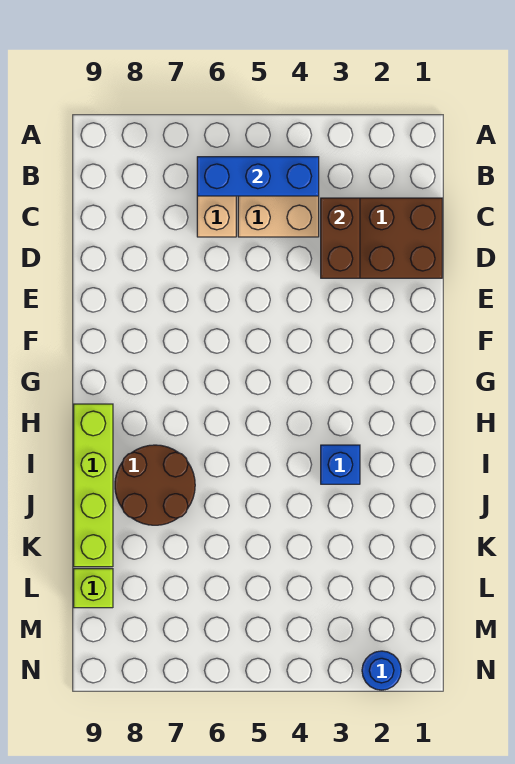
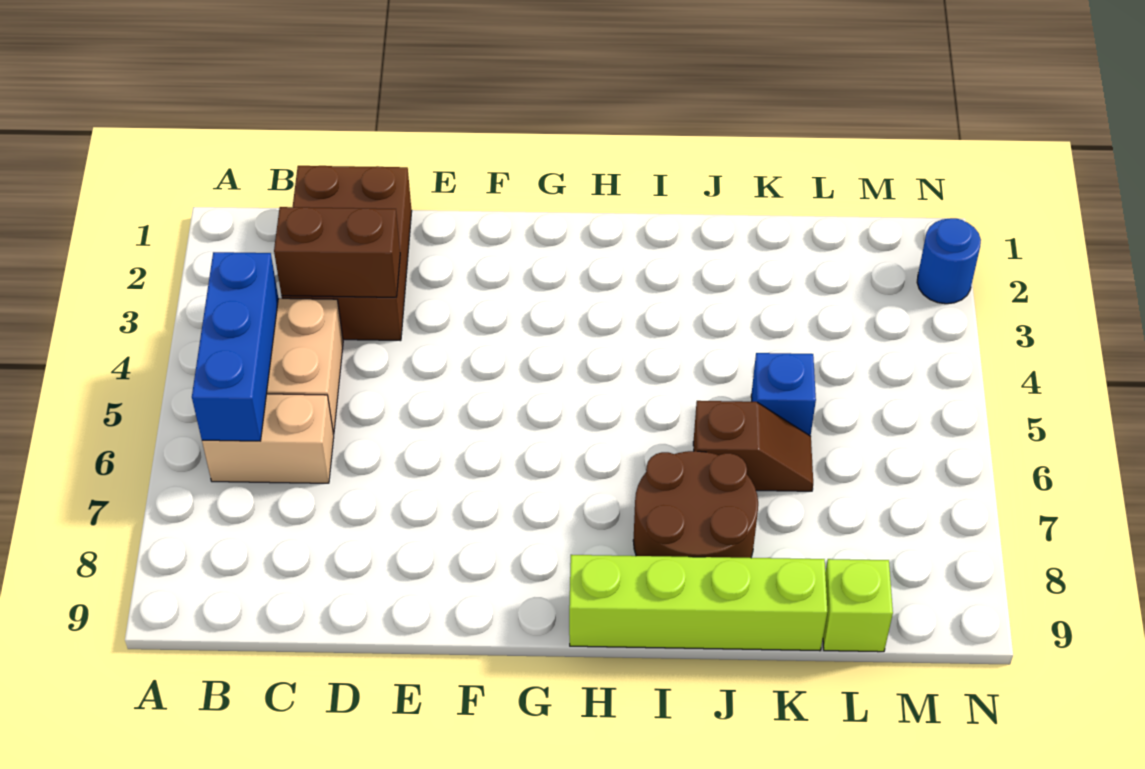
blue brick I3 level 1 -> blue brick K5 level 1
none -> brown slope J6:K6 level 1 top J

